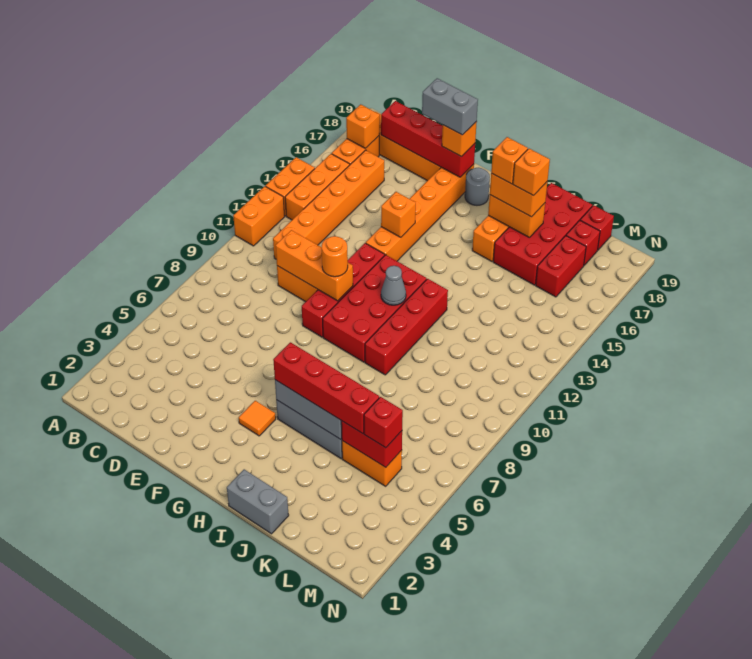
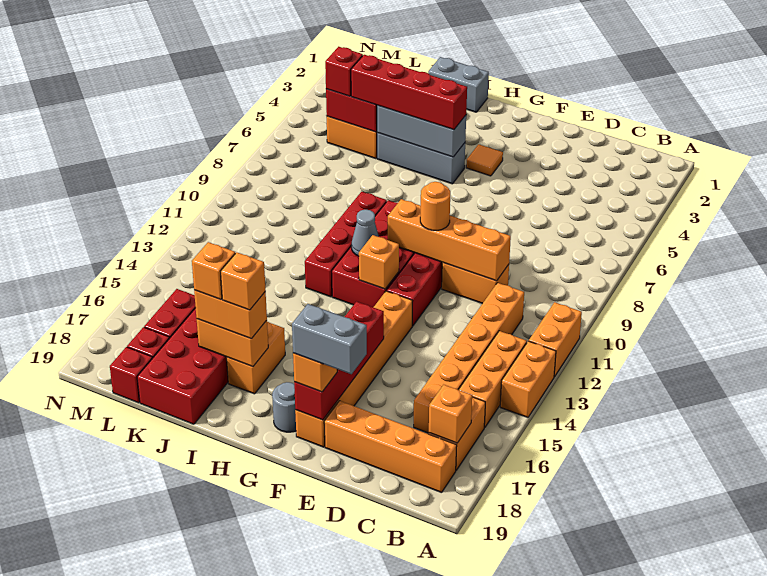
red brick C18:F18 level 2 -> red brick F15:F18 level 2
orange brick D10:F10 level 2 -> orange brick D10:G10 level 2
orange brick F14 level 2 -> orange brick G12 level 2

